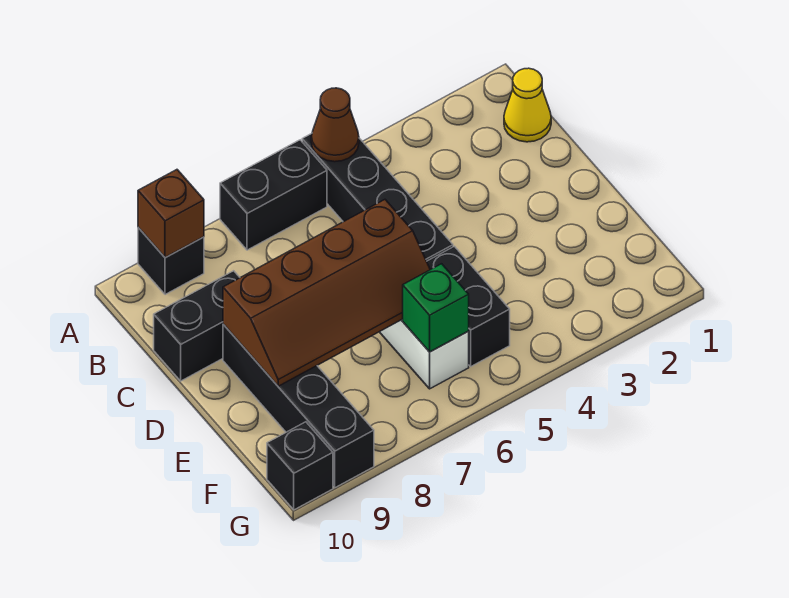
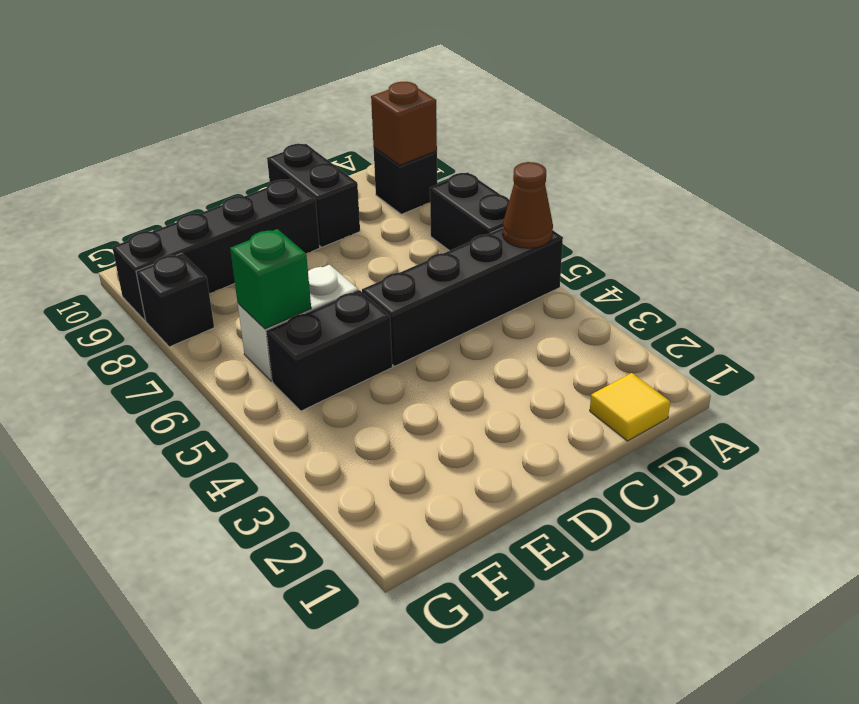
yellow cone B1 level 1 -> yellow tile B1 level 1
brown slope D6:E9 level 2 top D -> none
black brick G10 level 1 -> black brick G8 level 1

